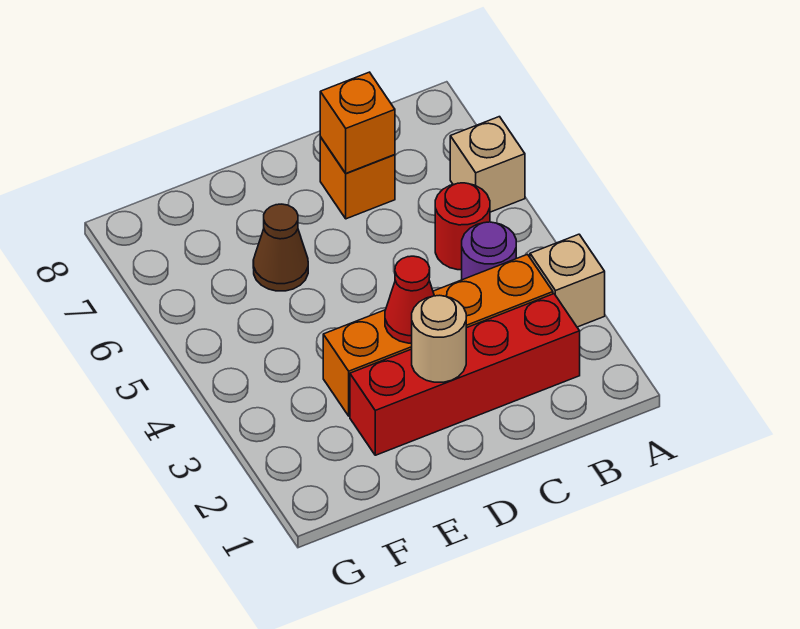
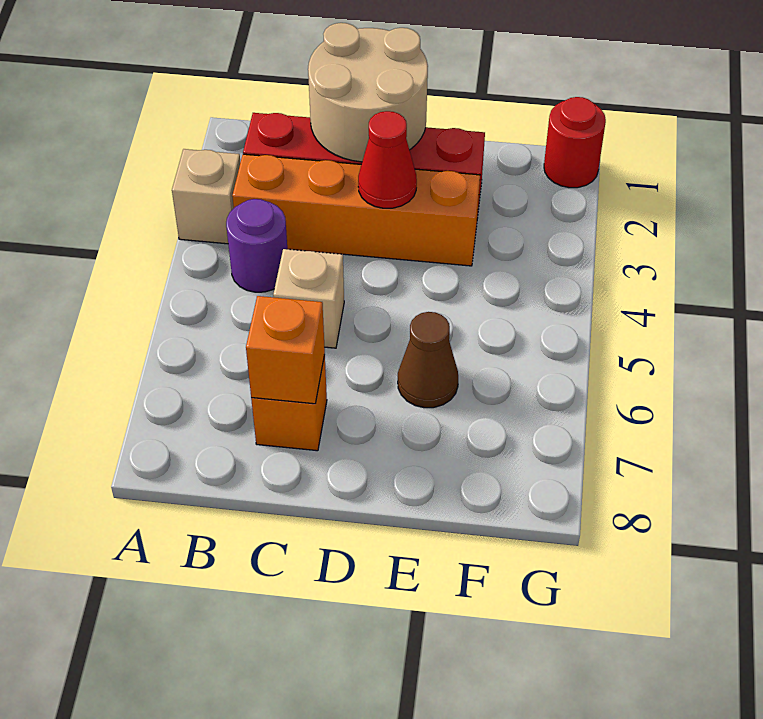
tan brick A6 level 1 -> tan brick C5 level 1
red round brick B5 level 1 -> red round brick G1 level 1
tan round brick D2 level 2 -> tan round brick C1:D2 level 2

